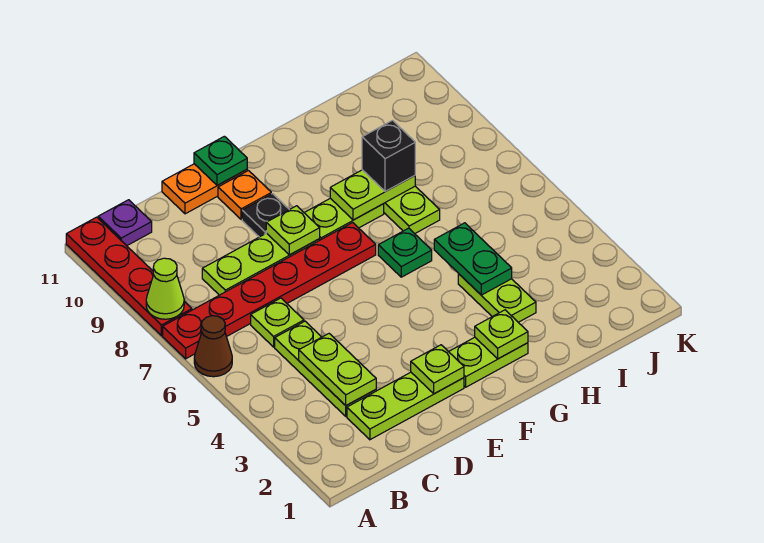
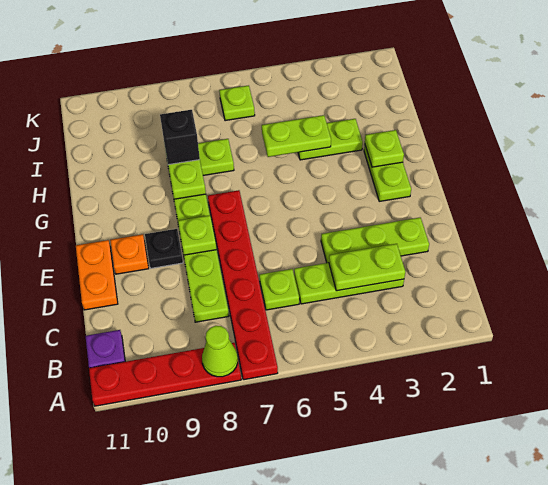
brown cone A6 level 1 -> none
lime plate C2:E2 level 1 -> lime plate D2:D4 level 1
lime plate E2 level 2 -> lime plate J6 level 1
green plate E11 level 2 -> none
green plate G6 level 1 -> none
green plate H4:H5 level 2 -> lime plate H4:H5 level 2

